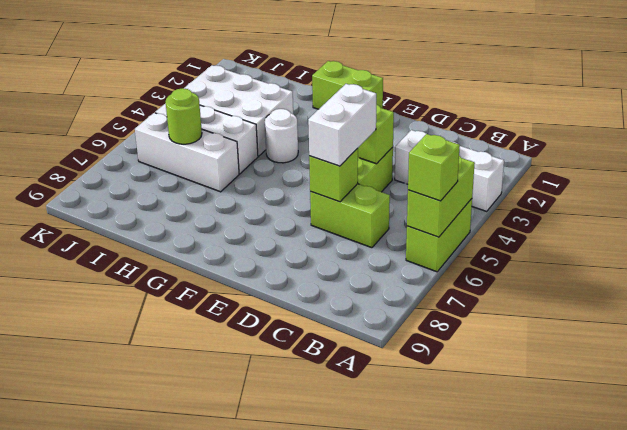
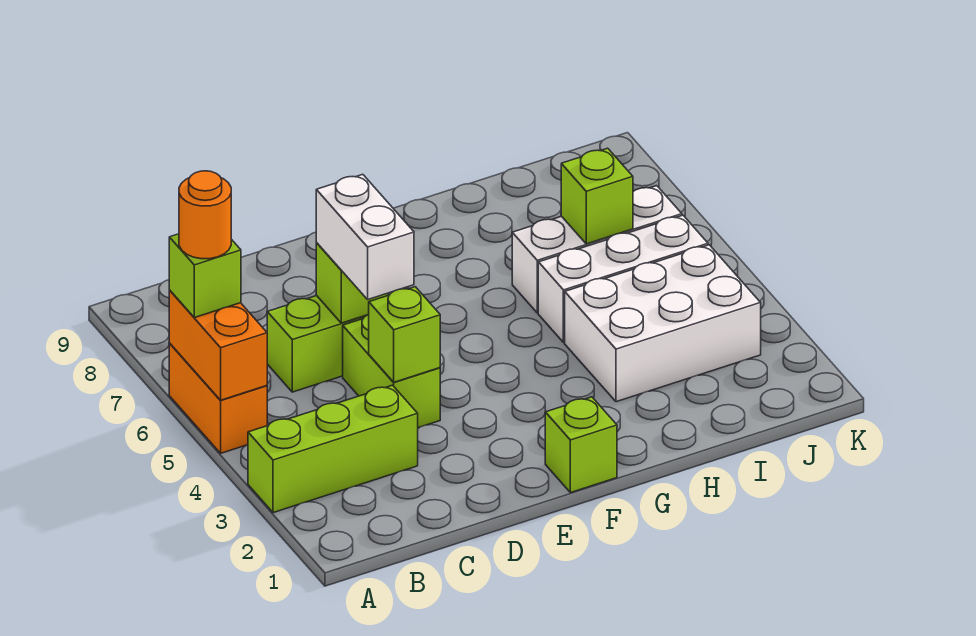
white brick A3:C3 level 1 -> lime brick A3:C3 level 1
lime brick A5:A6 level 1 -> orange brick A5:A6 level 1
lime brick A5:A6 level 2 -> orange brick A5:A6 level 2
none -> orange round brick A6 level 4
lime brick F1:G1 level 1 -> lime brick F1 level 1
white round brick G4 level 1 -> none
lime round brick I6 level 2 -> lime brick I6 level 2

